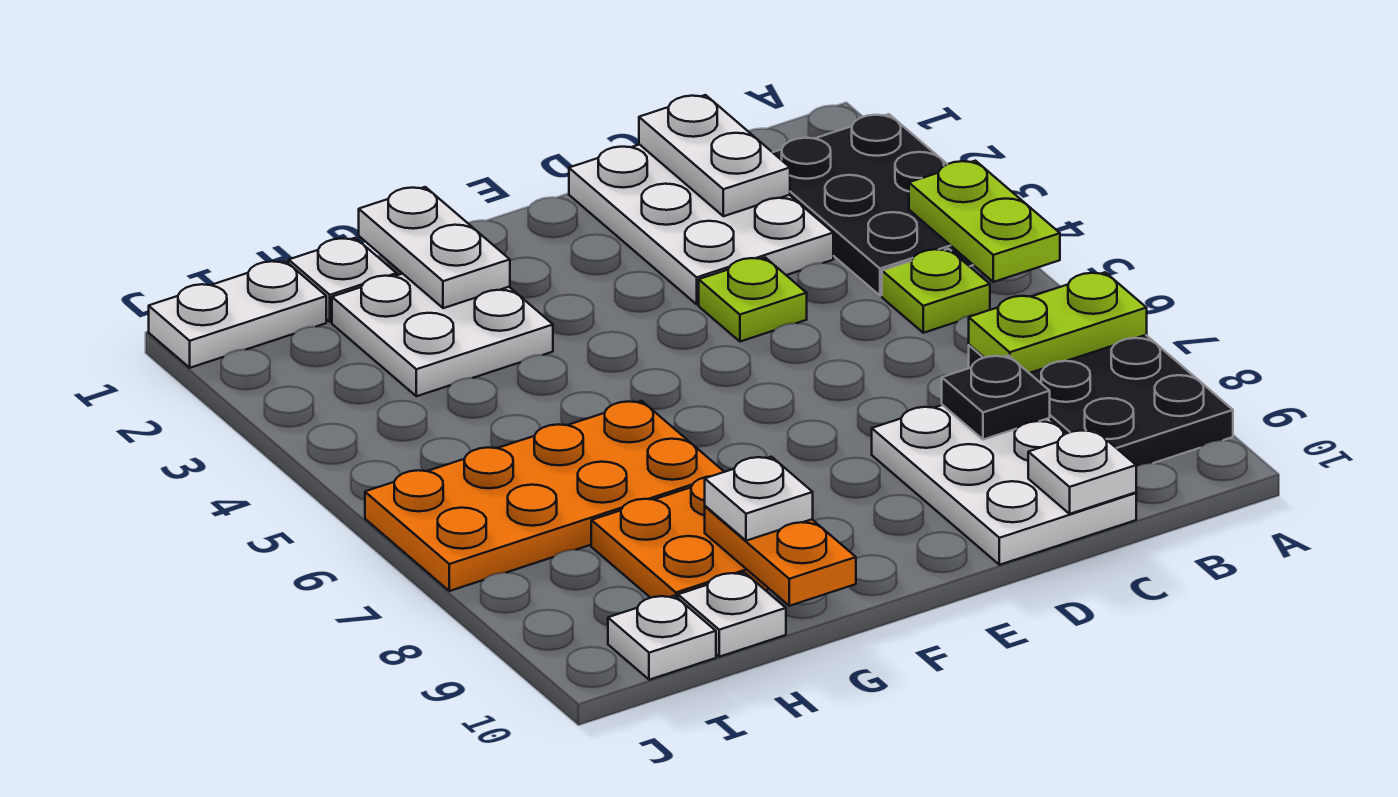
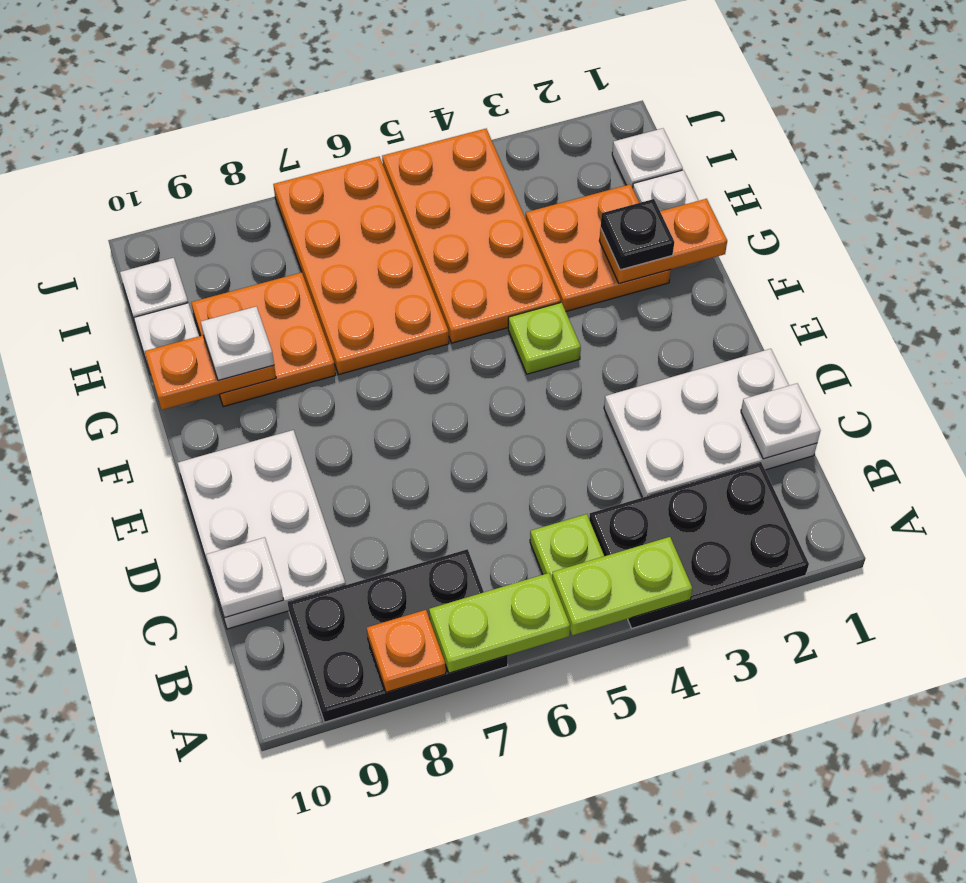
lime plate A7:B7 level 2 -> lime plate A6:A7 level 2
none -> orange plate A8 level 2
white plate C1:C2 level 2 -> white plate C1 level 2
white plate C8:D10 level 1 -> white plate C9:E10 level 1
black plate C8 level 2 -> black plate G2 level 3
lime plate D4 level 1 -> lime plate F4 level 1
white plate G1:G2 level 2 -> orange plate G1:G2 level 2
white plate G2:H3 level 1 -> orange plate G2:H3 level 1
none -> orange plate G4:J5 level 1
white plate I1:J1 level 1 -> white plate I1 level 1

